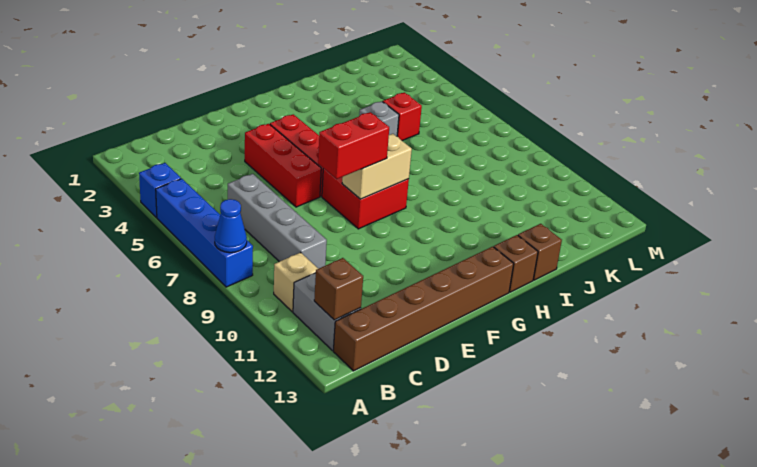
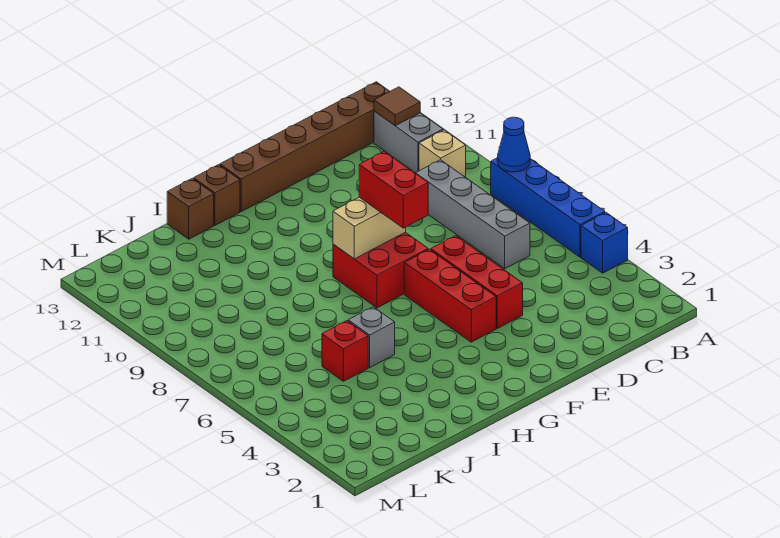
brown brick B12 level 2 -> brown tile B12 level 2
red brick E8:F8 level 3 -> red brick F7:F8 level 3

